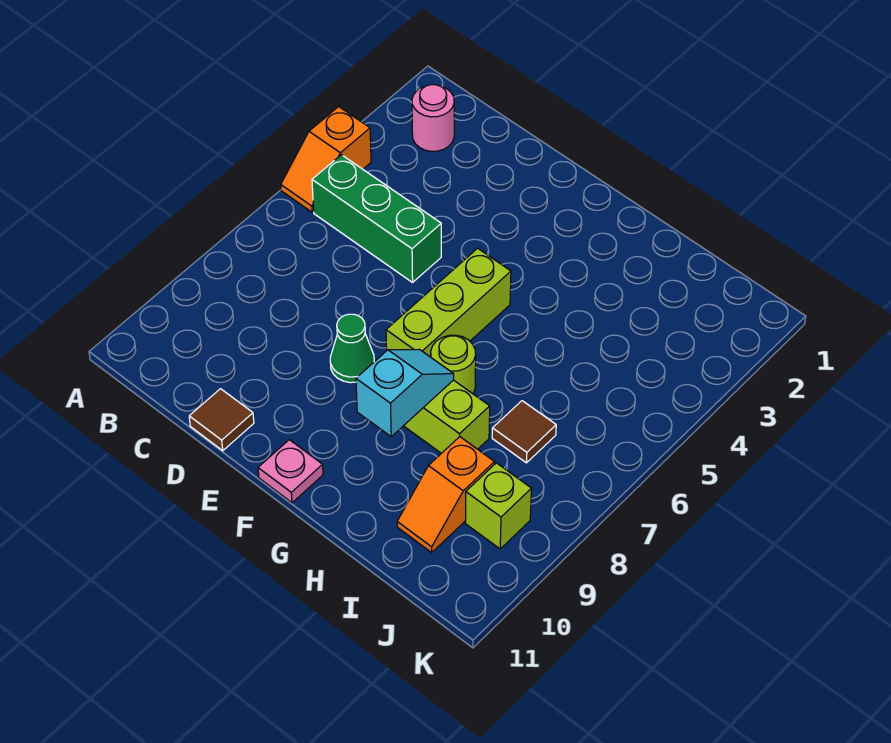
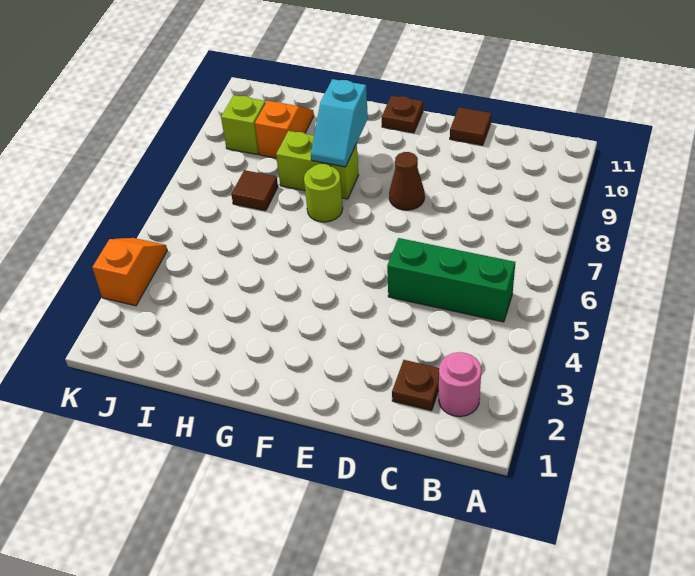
orange slope A4:A5 level 1 top 4 -> orange slope K3:K4 level 1 top 3
none -> brown plate C2 level 1
green cone E8 level 1 -> brown cone E8 level 1
lime brick F5:F7 level 1 -> none
pink plate F11 level 1 -> brown plate F11 level 1

